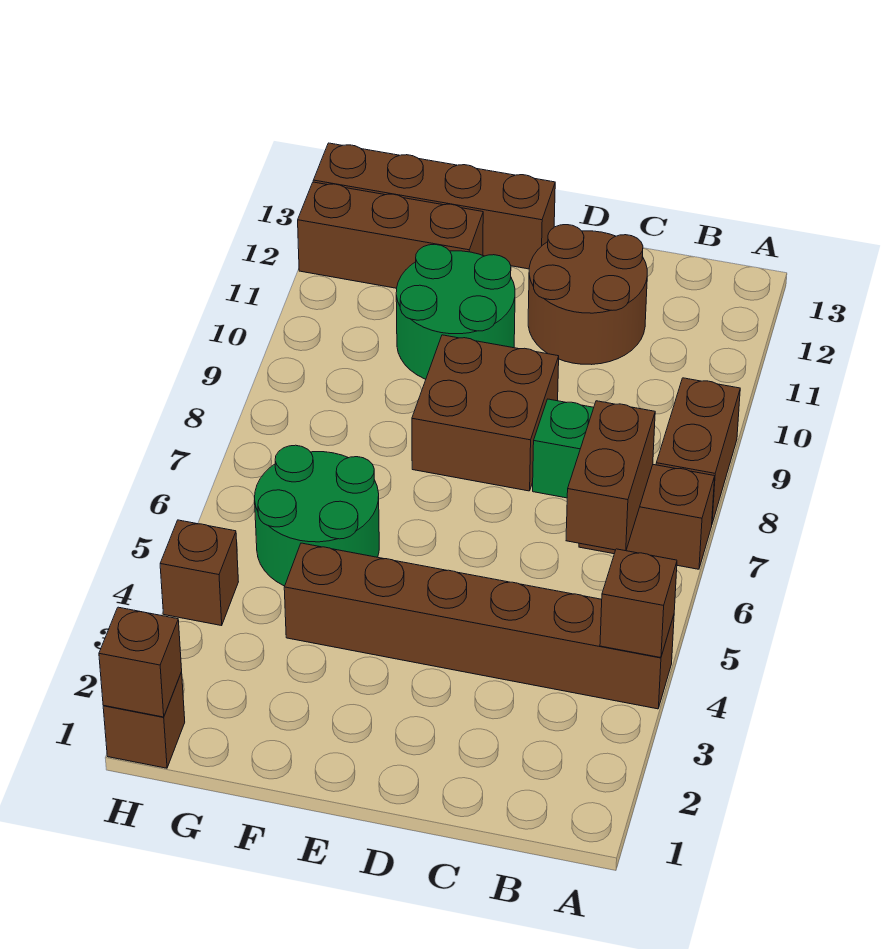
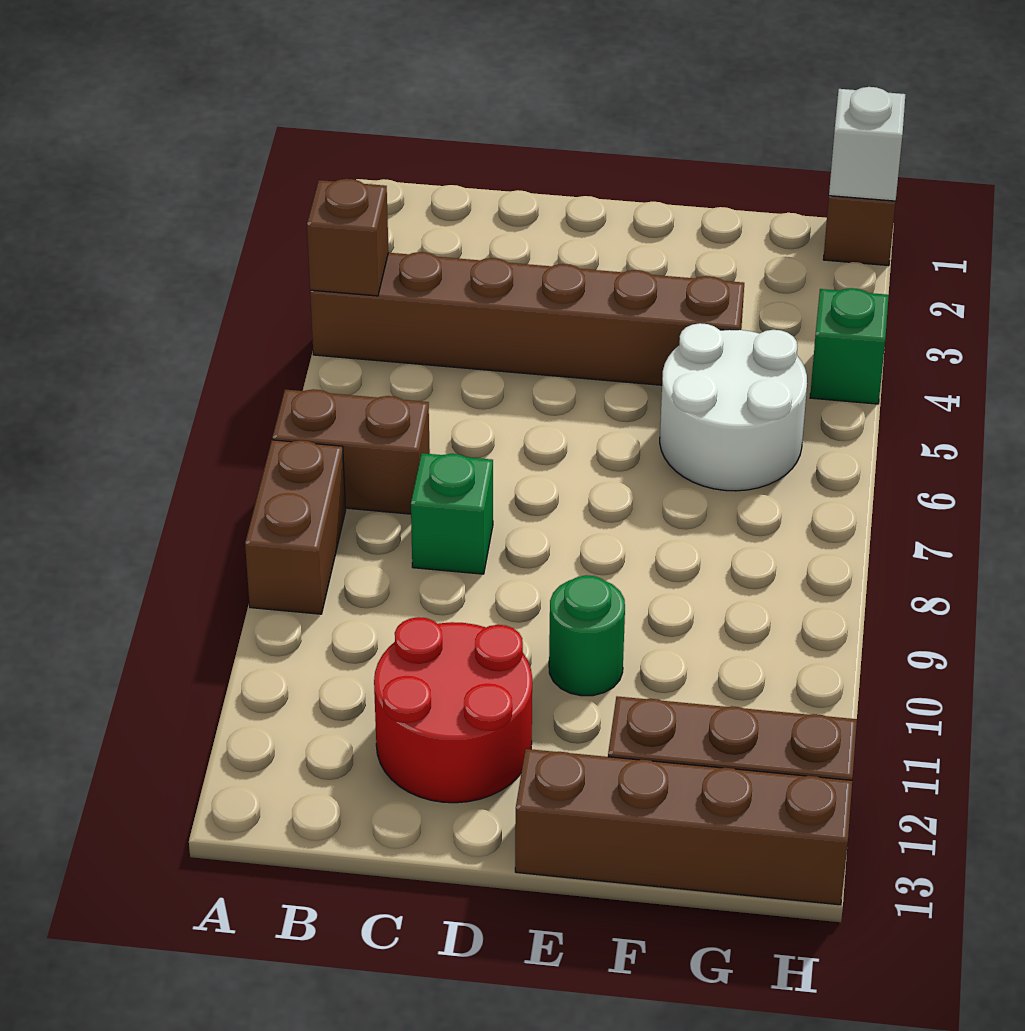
brown brick B6:B7 level 2 -> none
brown round brick C11:D12 level 1 -> red round brick C11:D12 level 1
brown brick D8:E9 level 1 -> none
green round brick E10:F11 level 1 -> green round brick E10 level 1
green round brick F5:G6 level 1 -> white round brick F5:G6 level 1
brown brick H1 level 2 -> white brick H1 level 2
brown brick H4 level 1 -> green brick H4 level 1

